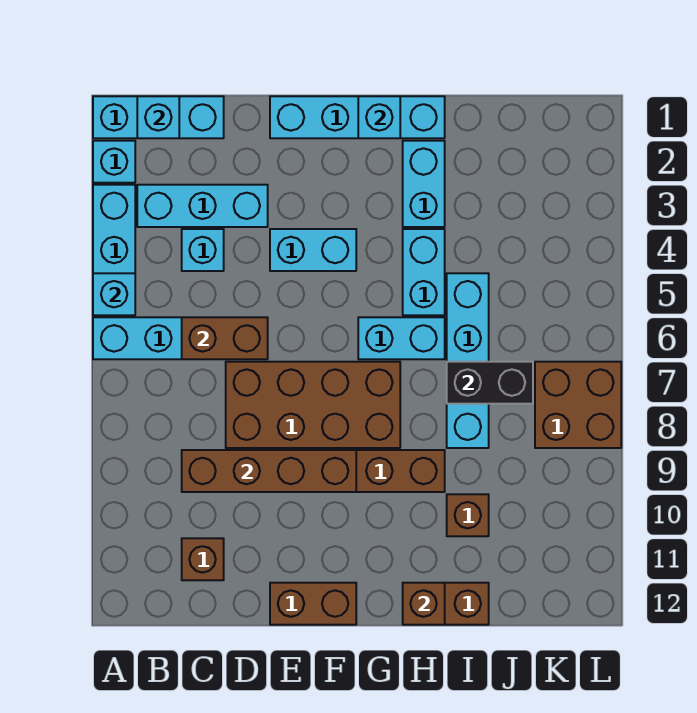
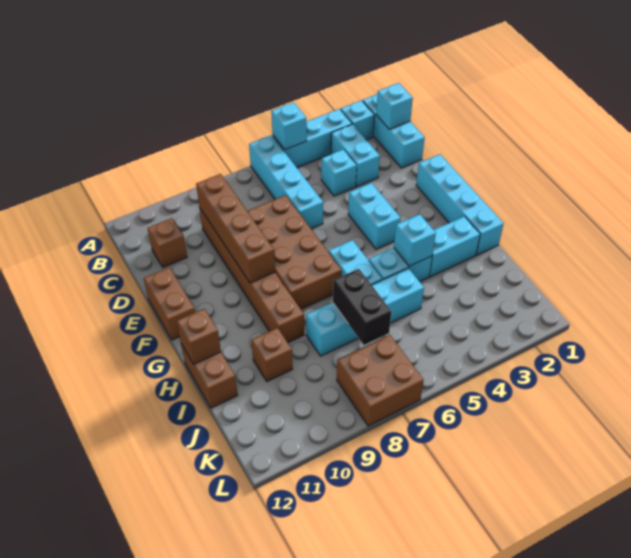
cyan brick B3:D3 level 1 -> cyan brick B3:C3 level 1
brown brick C6:D6 level 2 -> none
cyan brick G1 level 2 -> cyan brick H4 level 2

